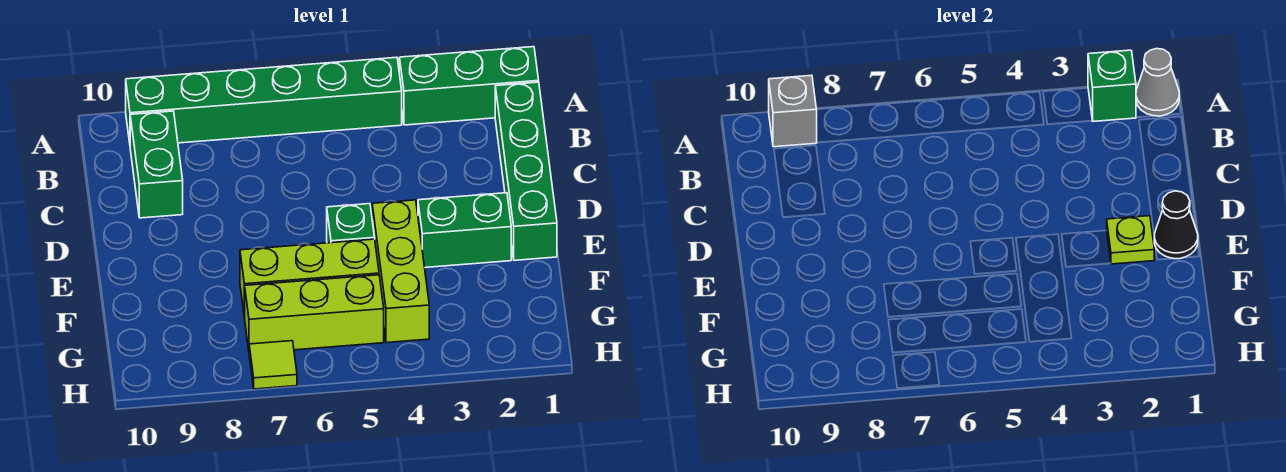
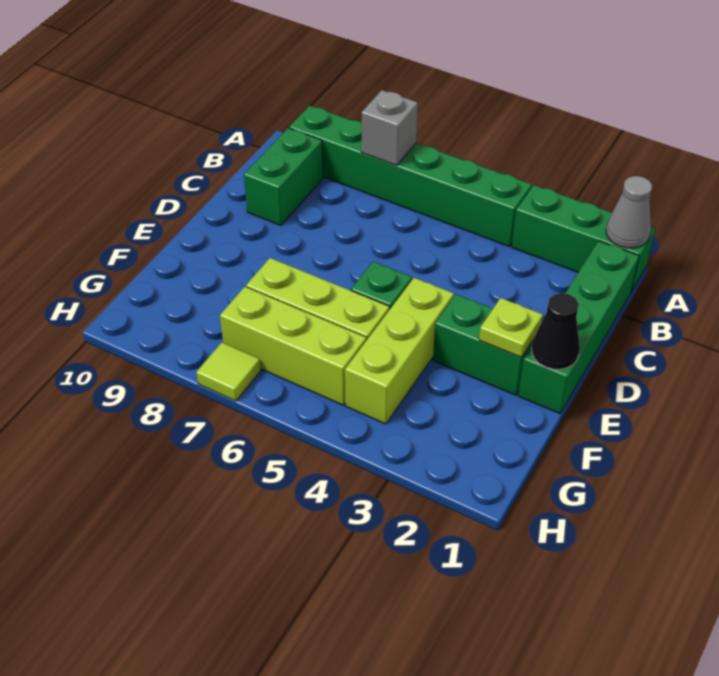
green brick A2 level 2 -> none
grey brick A9 level 2 -> grey brick A7 level 2

